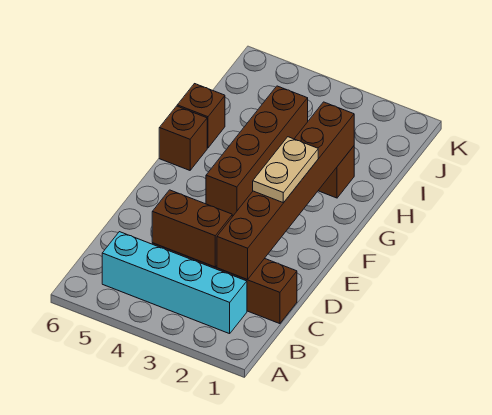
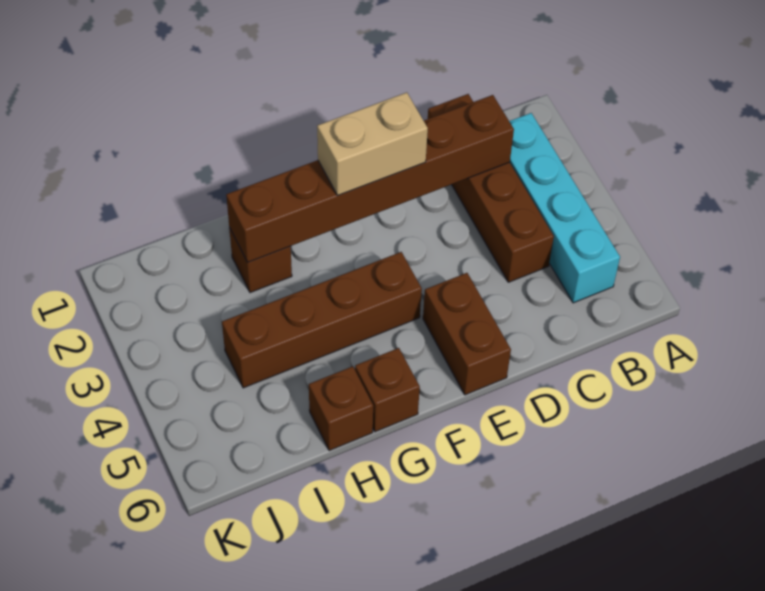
brown brick C3:C4 level 2 -> brown brick E5:E6 level 1
tan plate E2:F2 level 3 -> tan brick E2:F2 level 3

